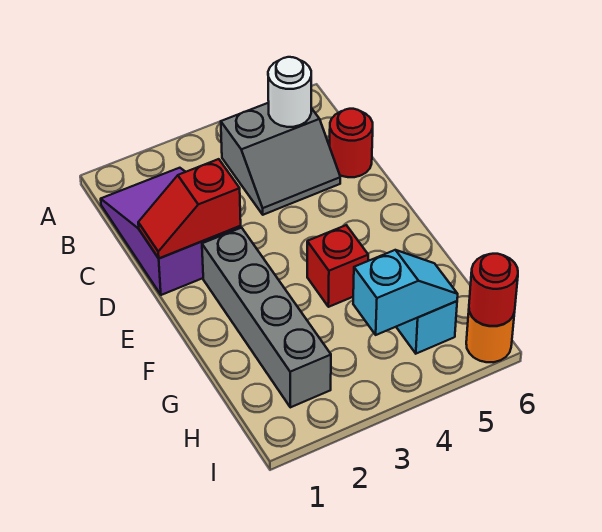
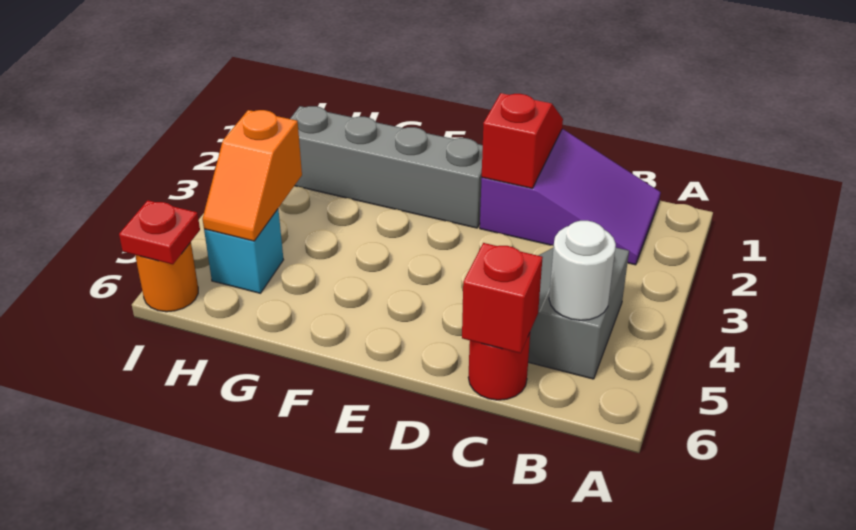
red brick F4 level 1 -> red brick C6 level 2
cyan slope H4:H5 level 2 top 4 -> orange slope H4:H5 level 2 top 4
red round brick I6 level 2 -> red plate I6 level 2

